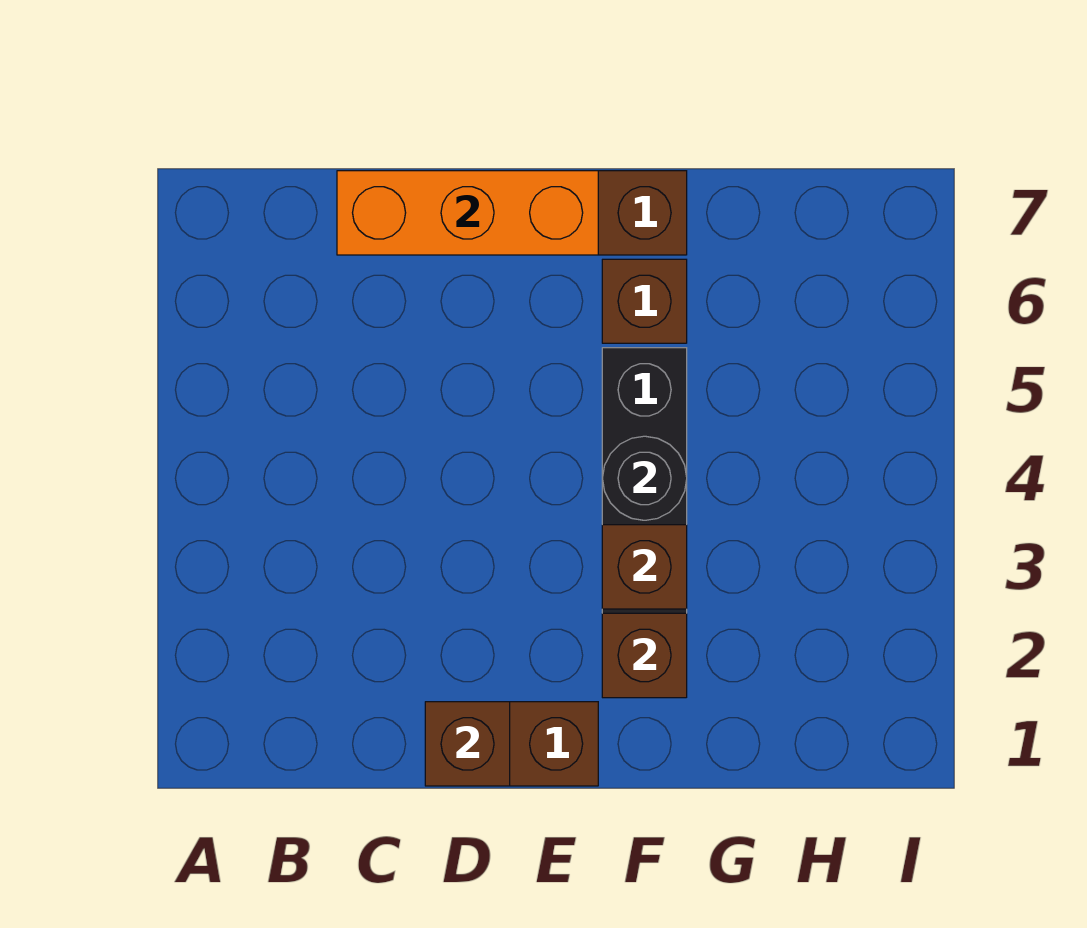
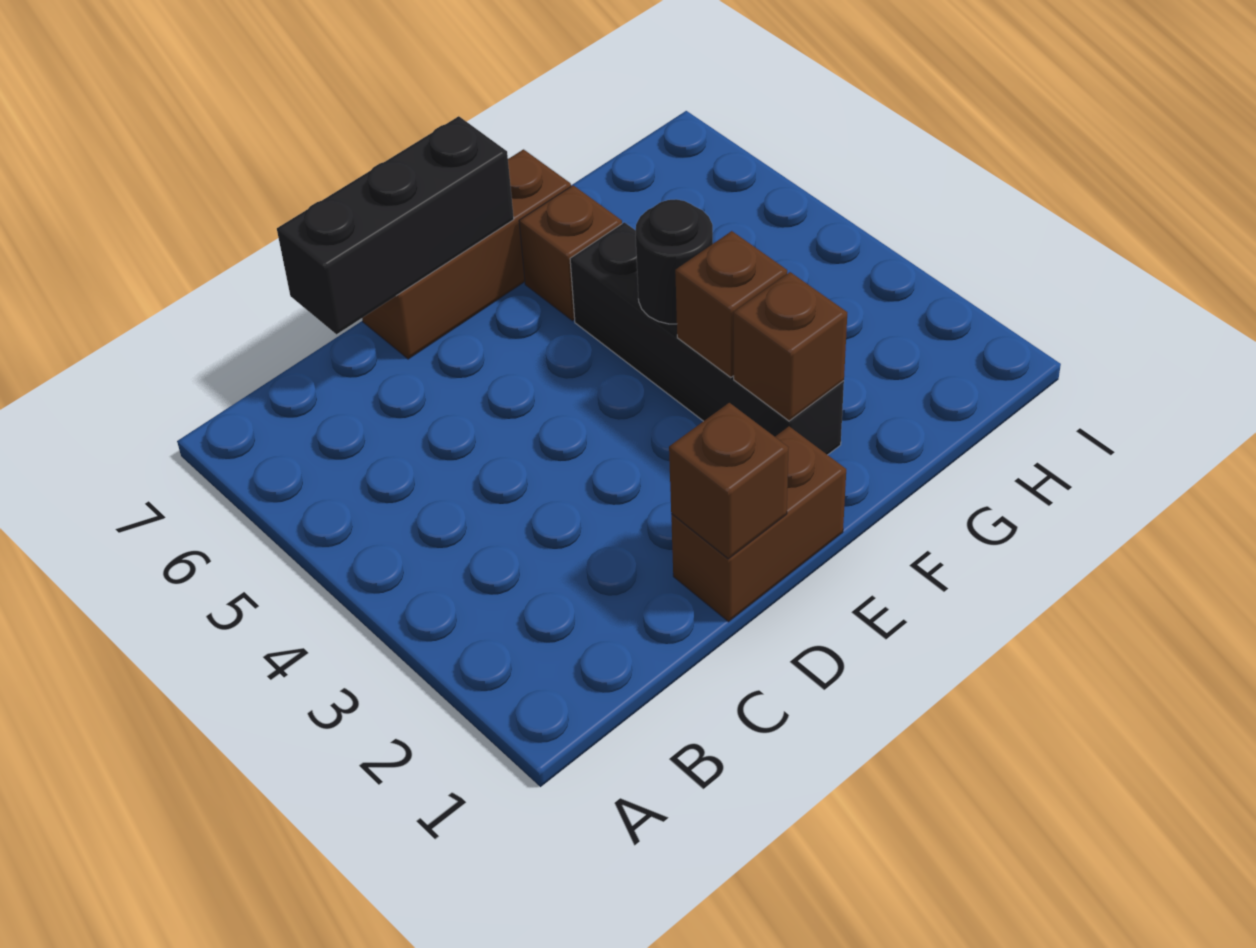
orange brick C7:E7 level 2 -> black brick C7:E7 level 2

